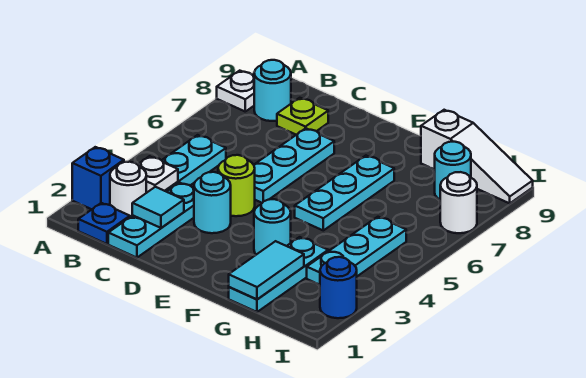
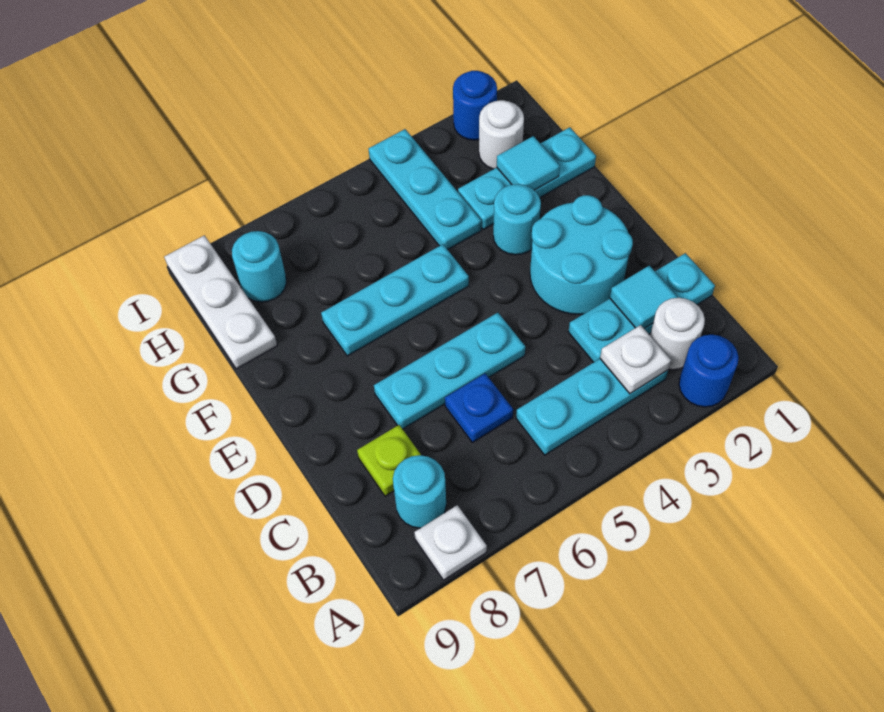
blue brick A2 level 1 -> blue round brick A2 level 1
blue plate B1 level 1 -> blue plate C6 level 1
cyan round brick D3 level 1 -> cyan round brick D2:E3 level 1
lime round brick D4 level 1 -> none
cyan tile G1:G2 level 2 -> cyan tile G2 level 2
white slope G9:I9 level 1 top G -> white plate G9:I9 level 1
cyan plate H3:H5 level 1 -> cyan plate G4:I4 level 1
white round brick I7 level 1 -> white round brick H2 level 1

